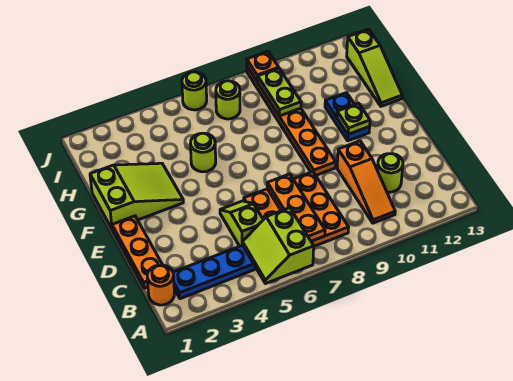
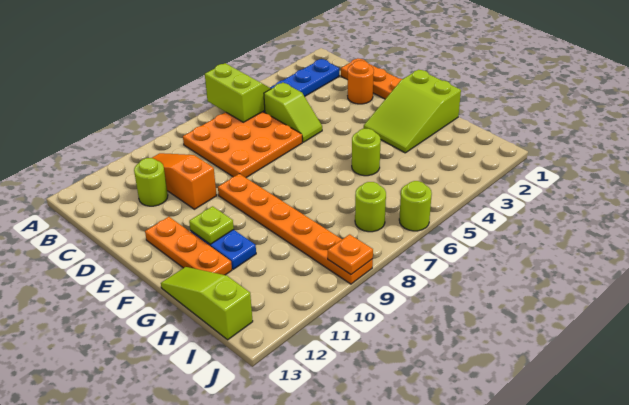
orange round brick B1 level 1 -> orange round brick D2 level 1
orange plate B7:D7 level 2 -> orange plate E12:G12 level 1
lime plate H9:I9 level 2 -> none

